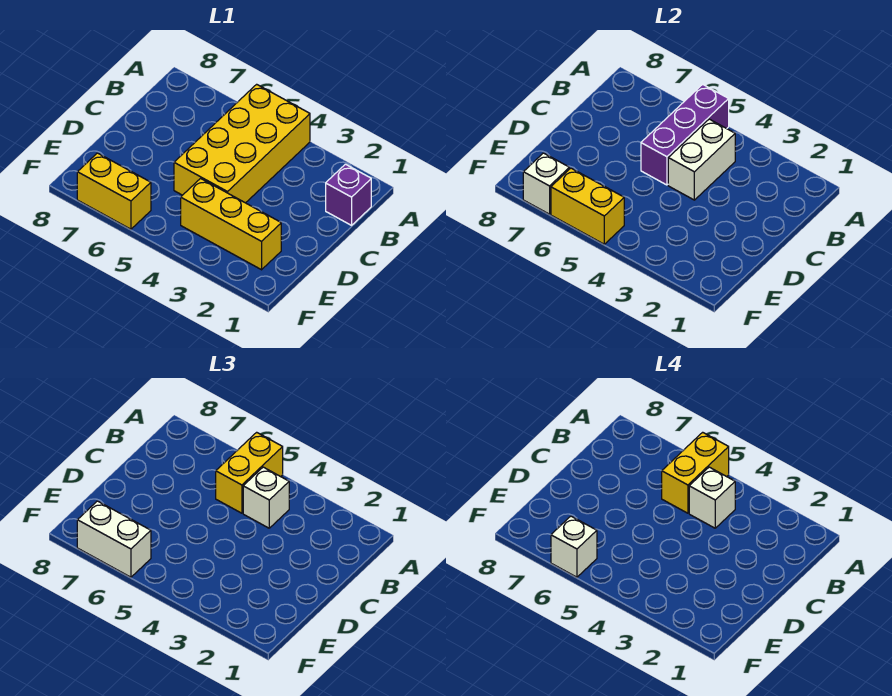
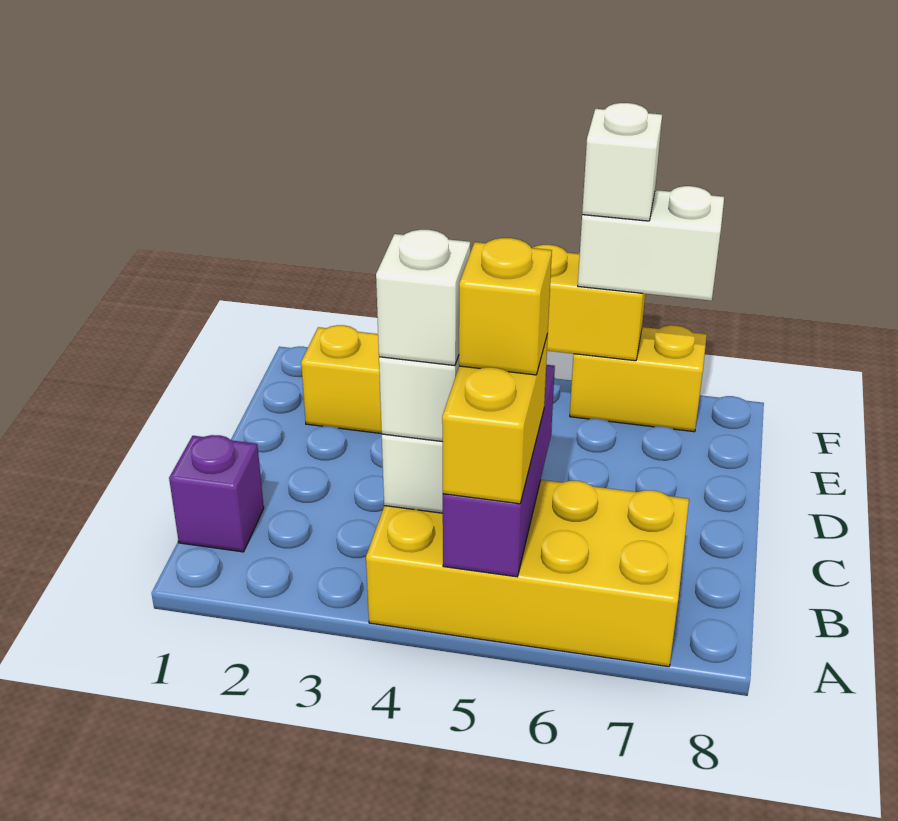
yellow brick A4:D5 level 1 -> yellow brick A4:B7 level 1
yellow brick A5:B5 level 4 -> yellow brick B5 level 4
white brick F7 level 2 -> none

